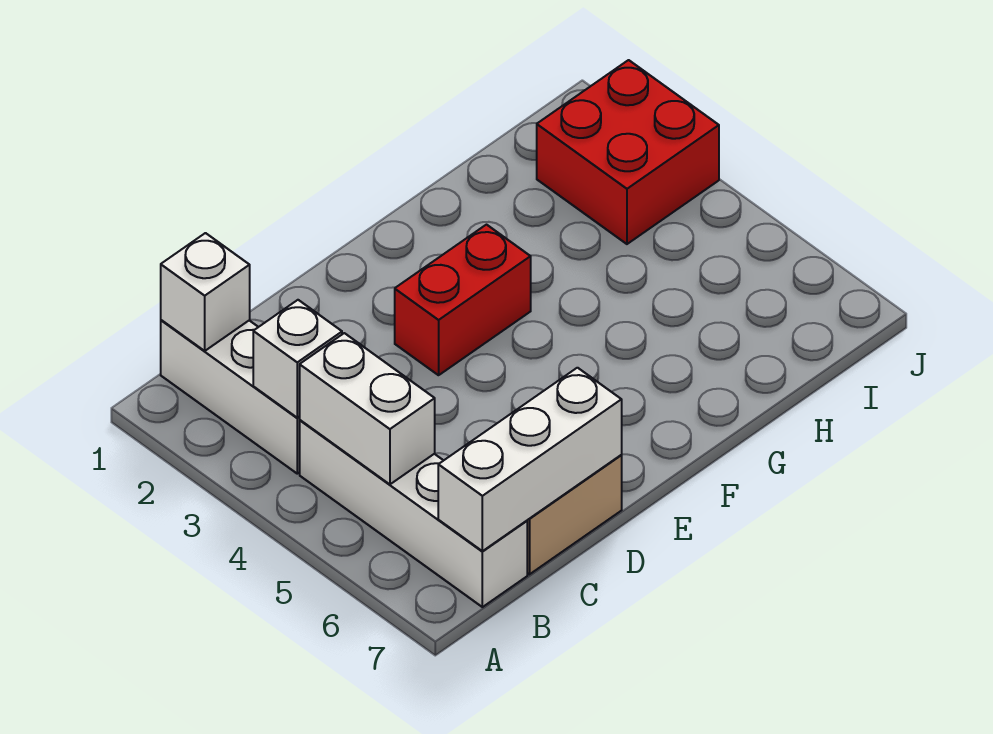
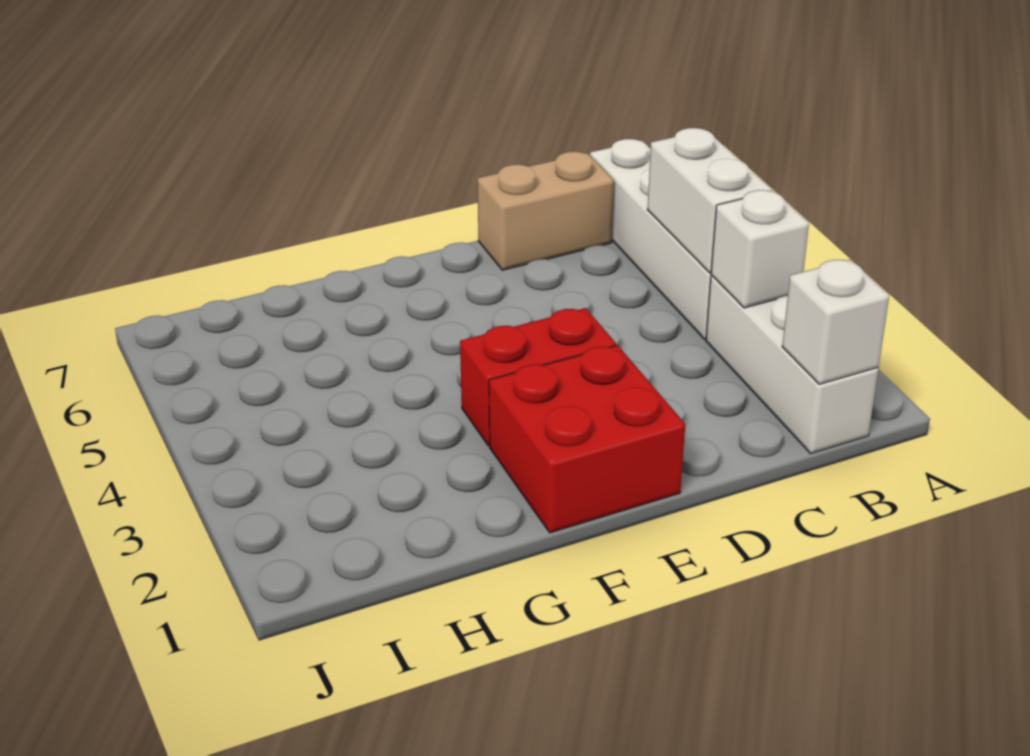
white brick B7:D7 level 2 -> none
red brick I2:J3 level 1 -> red brick E1:F2 level 1

